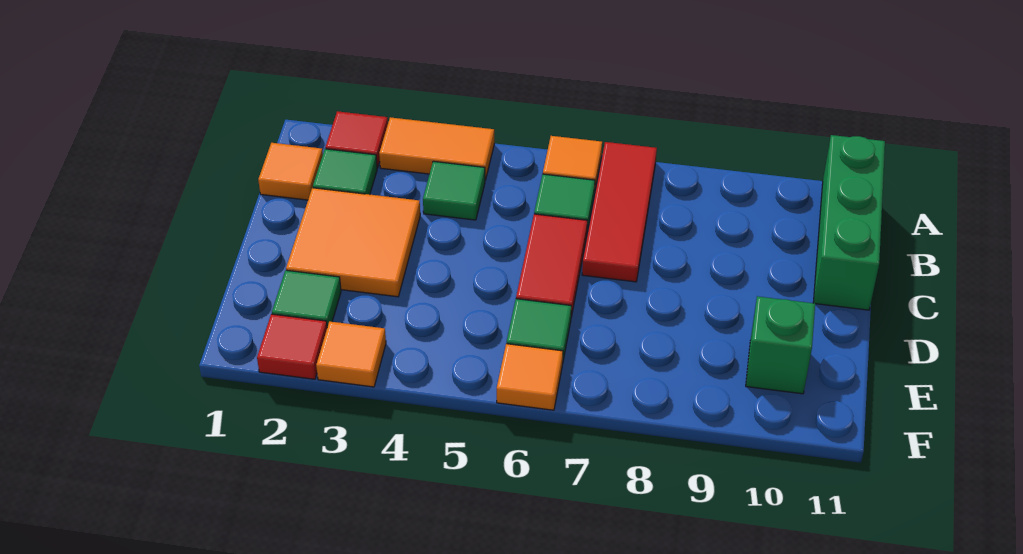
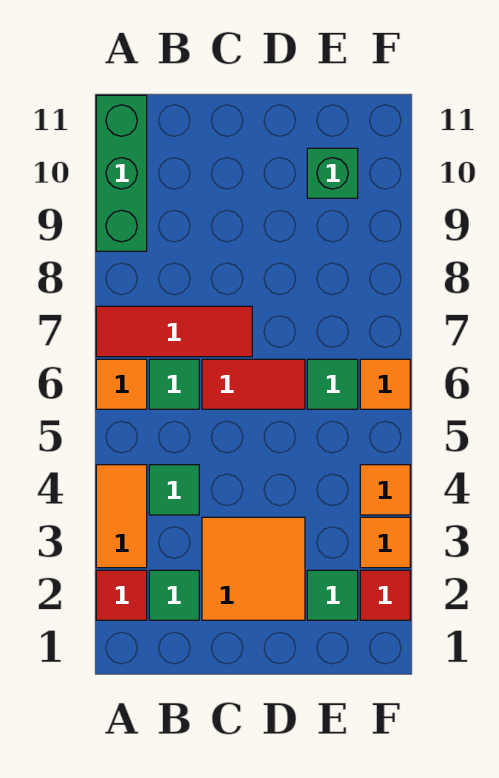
green brick A11:C11 level 1 -> green brick A9:A11 level 1
orange tile B1 level 1 -> orange tile F4 level 1

